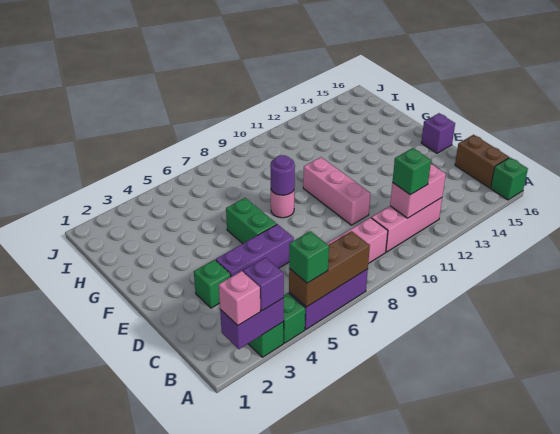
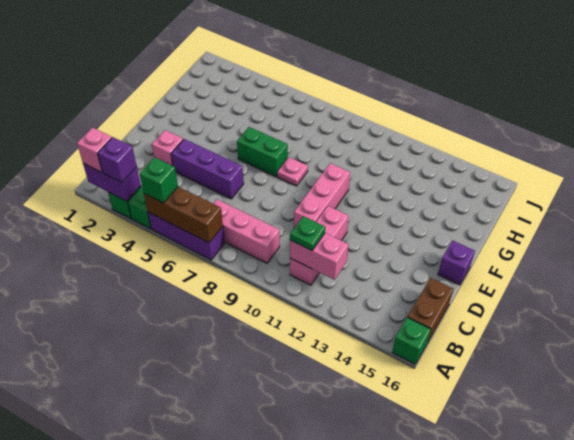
pink brick B10:B12 level 1 -> pink brick B11:D11 level 1
green brick B11 level 3 -> green plate B11 level 3
green brick D3 level 1 -> pink brick D3 level 1
green brick E6:F6 level 1 -> green brick F6:F7 level 1
pink round brick F8 level 1 -> pink plate F8 level 1
purple round brick F8 level 2 -> none

